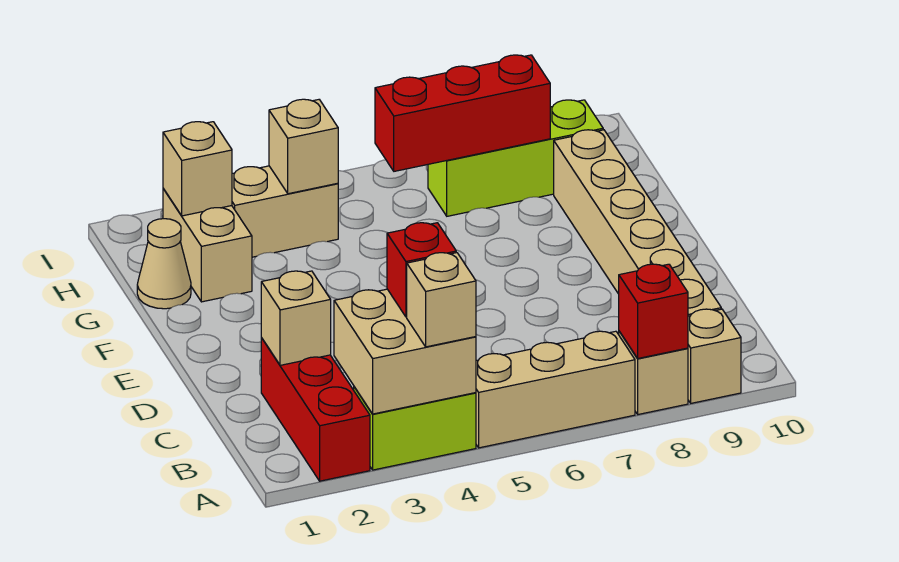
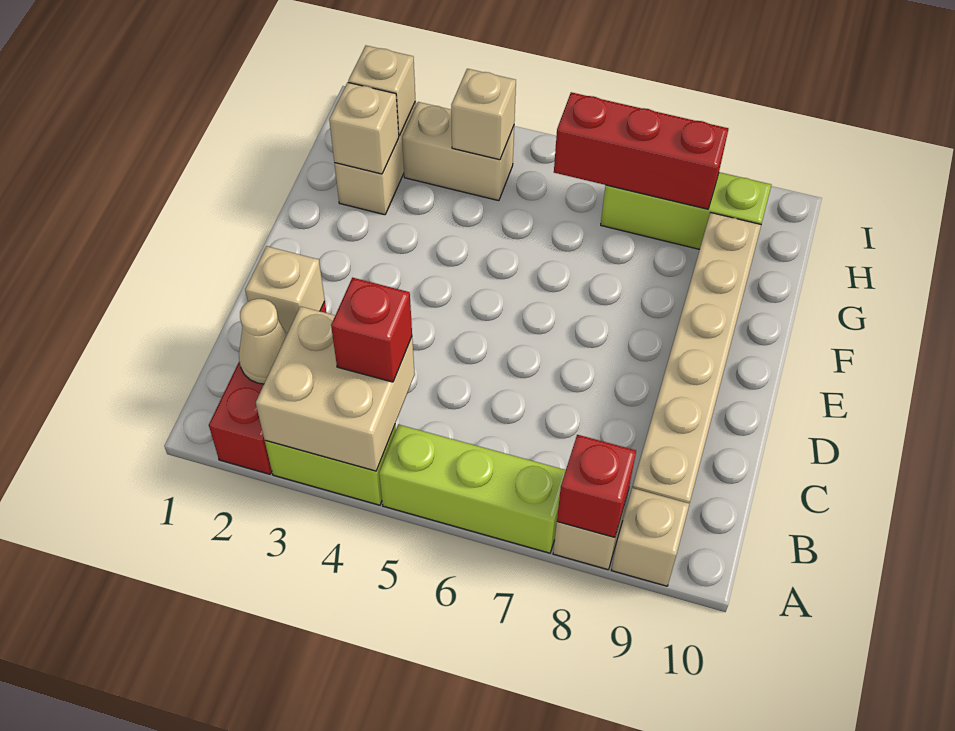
tan brick A4 level 3 -> tan brick G2 level 2
tan brick A5:A7 level 1 -> lime brick A5:A7 level 1
tan cone G1 level 1 -> tan cone B2 level 2

